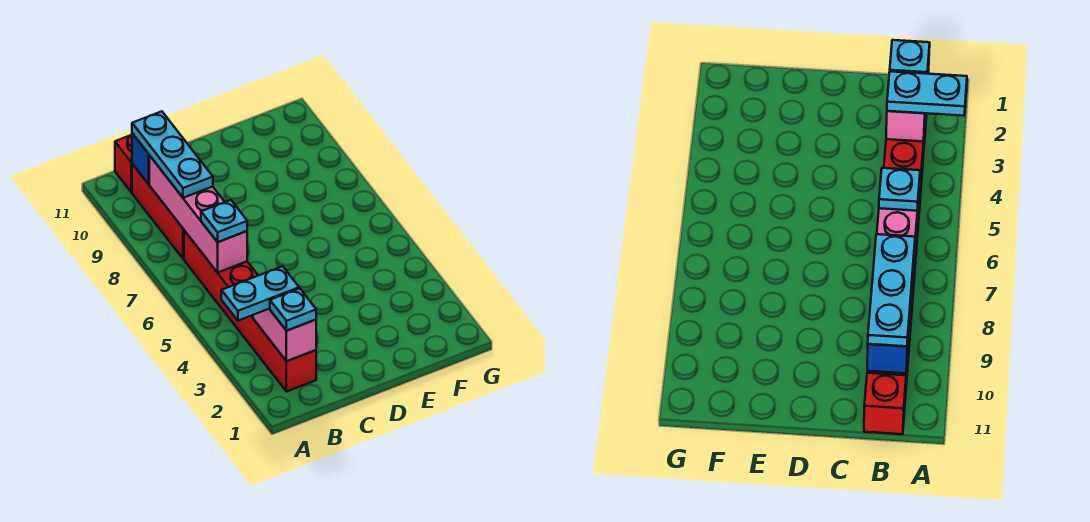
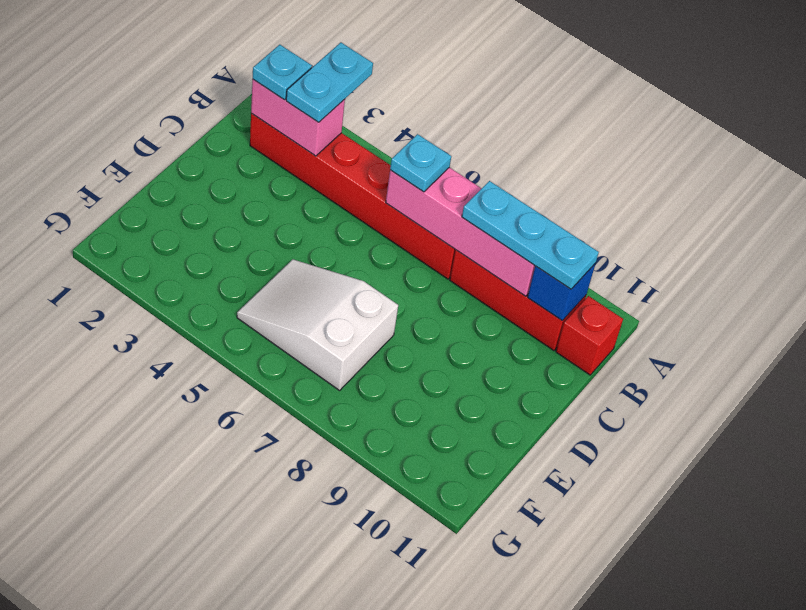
none -> white slope E5:F7 level 1 top 7

